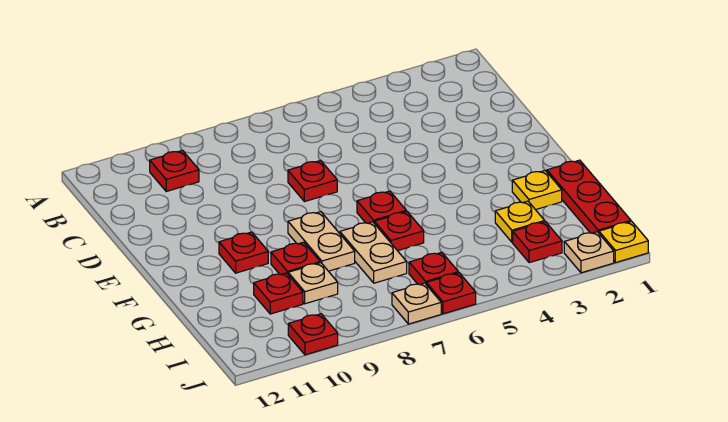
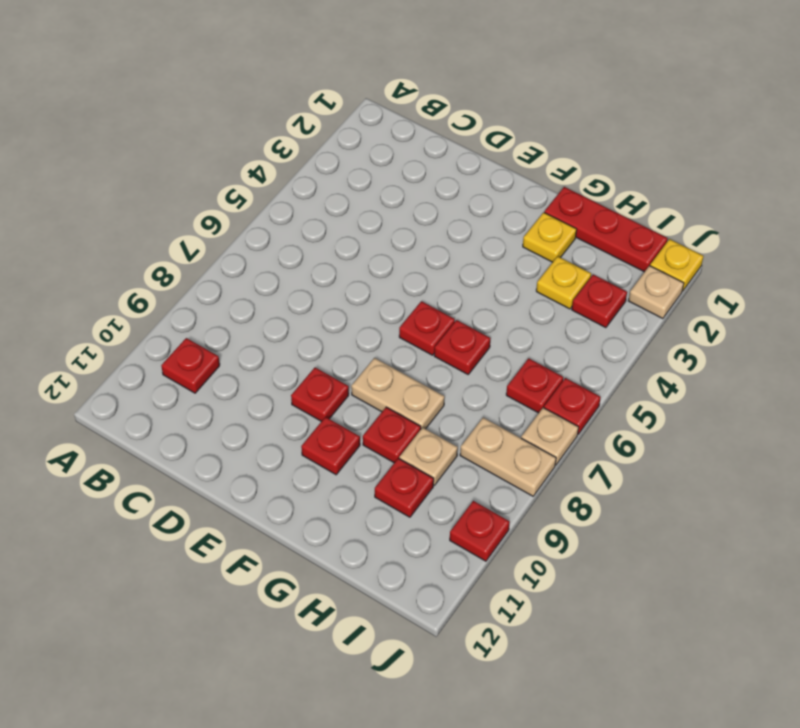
red plate D7 level 1 -> red plate E9 level 1
tan plate G7:H7 level 1 -> tan plate I8:J8 level 1

